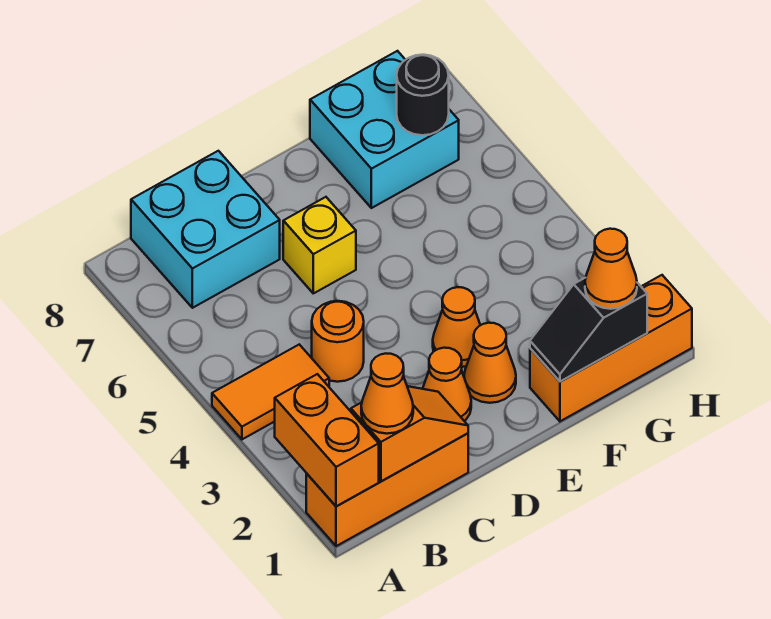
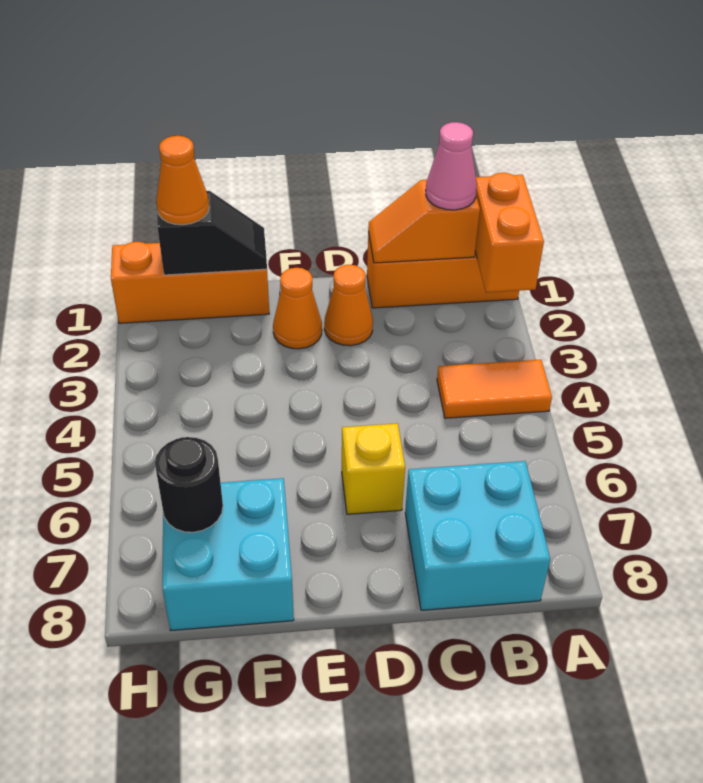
orange cone B1 level 3 -> pink cone B1 level 3
orange round brick C4 level 1 -> none
orange cone E3 level 1 -> none

